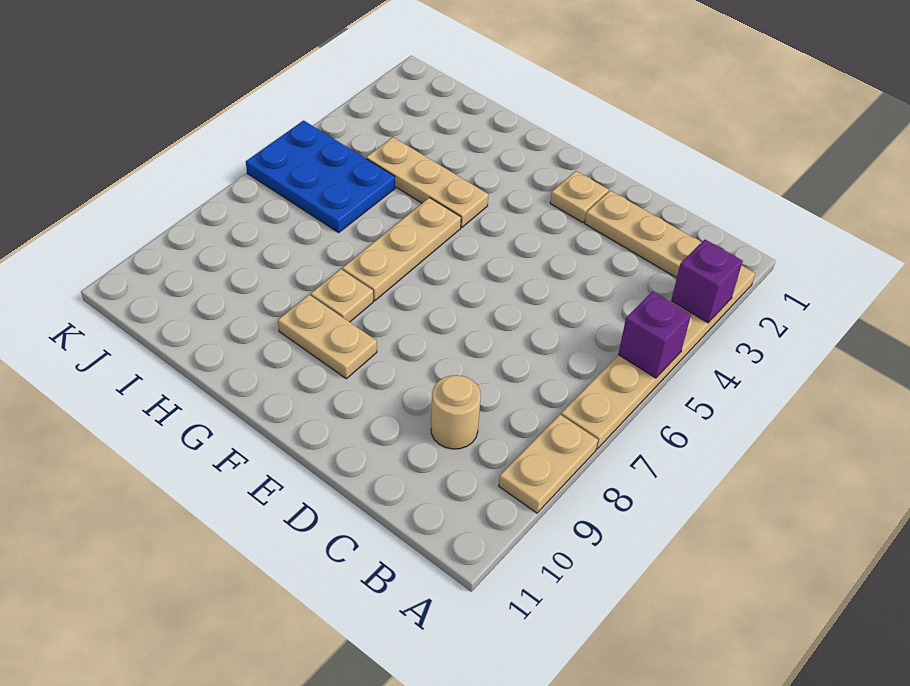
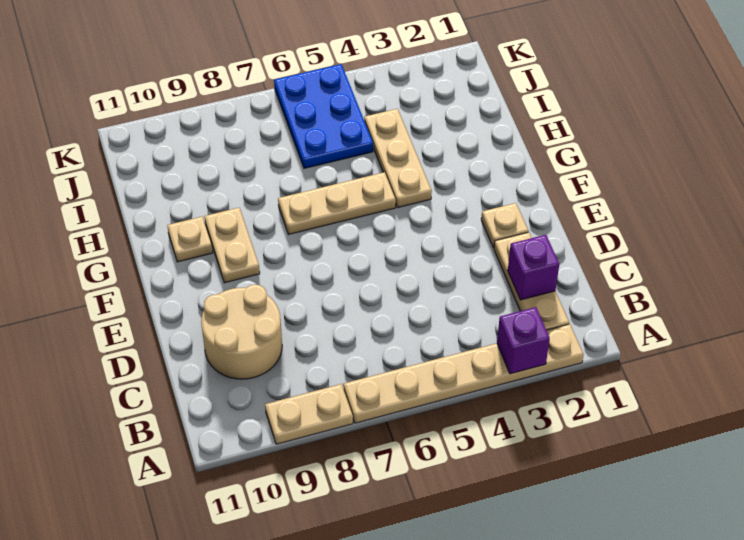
purple brick A5 level 2 -> purple brick C2 level 2
tan round brick C9 level 1 -> tan round brick C9:D10 level 1
tan plate G8 level 1 -> tan plate G10 level 1

